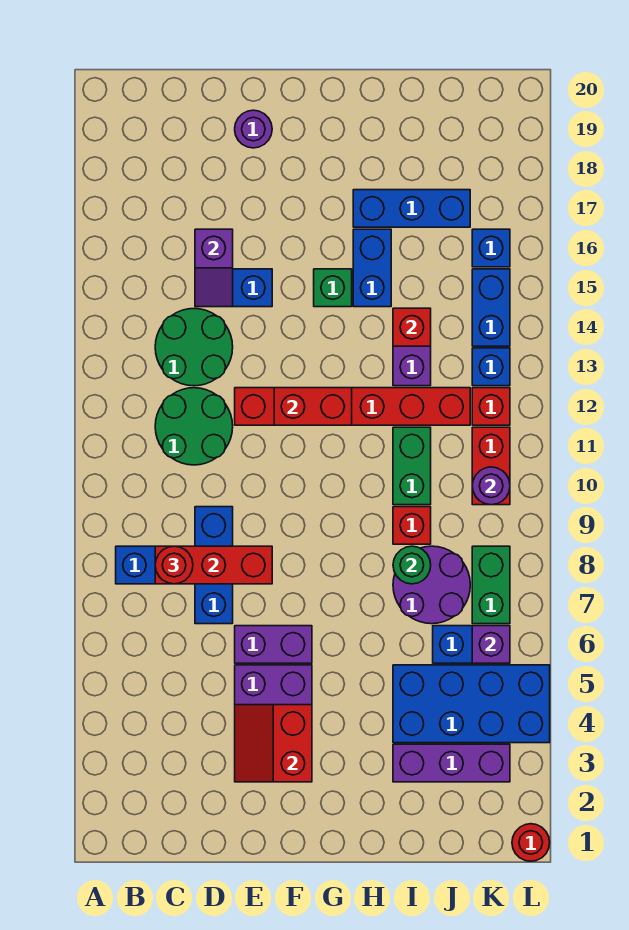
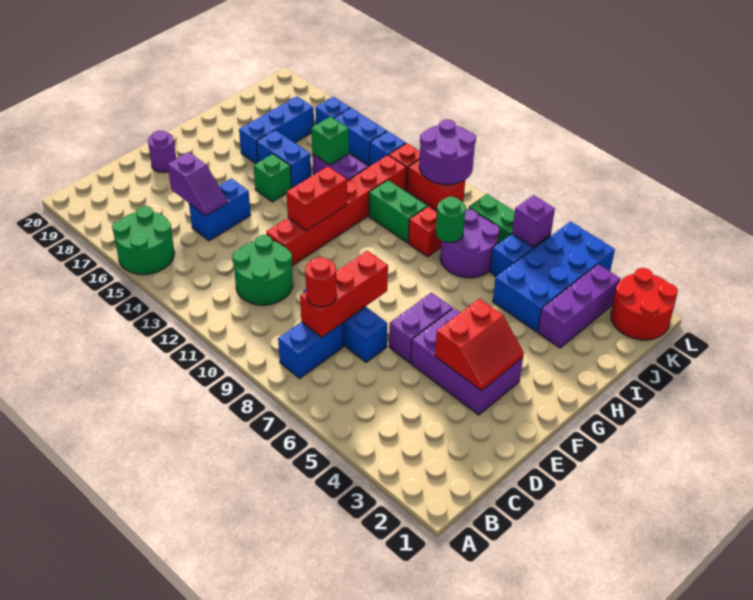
green round brick C13:D14 level 1 -> green round brick A15:B16 level 1
red slope E3:F4 level 2 top F -> red slope E3:F4 level 2 top 4
red brick I14 level 2 -> green brick I14 level 2
purple round brick K10 level 2 -> purple round brick K10:L11 level 2
red round brick L1 level 1 -> red round brick K1:L2 level 1

